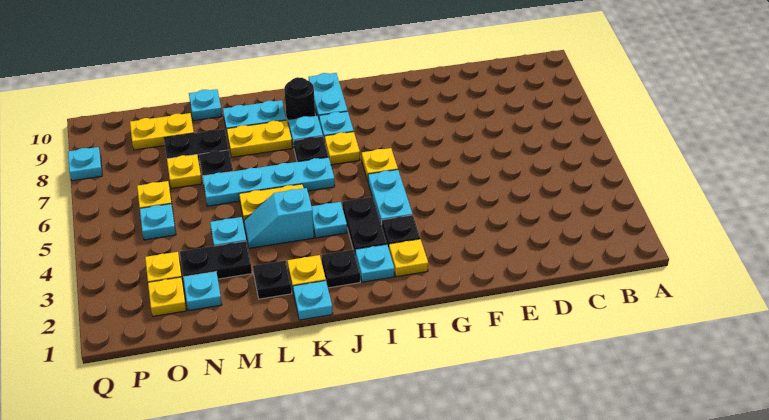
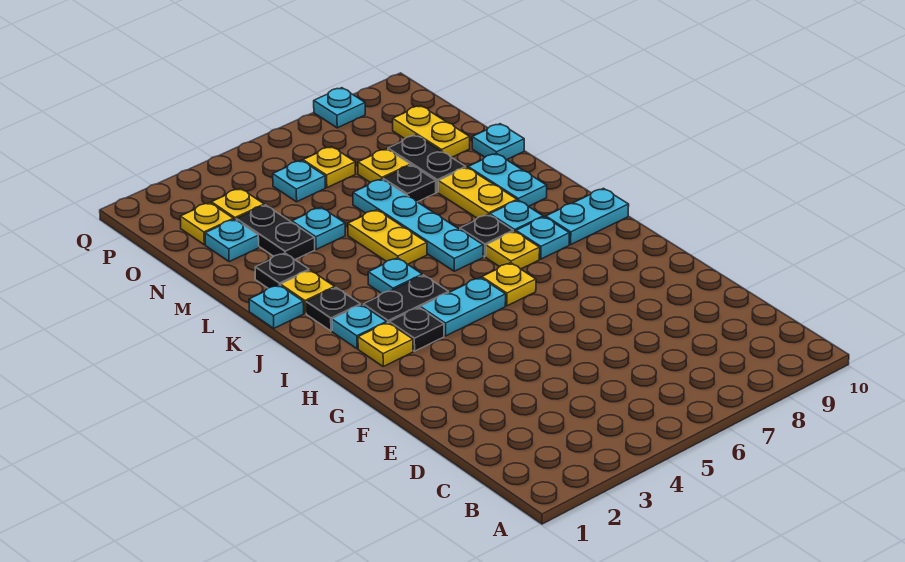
black round brick J9 level 1 -> none
cyan slope K4:L4 level 1 top K -> none

